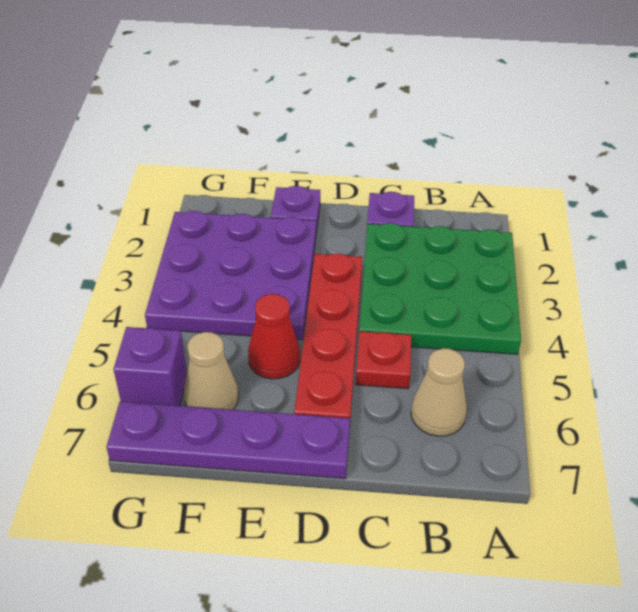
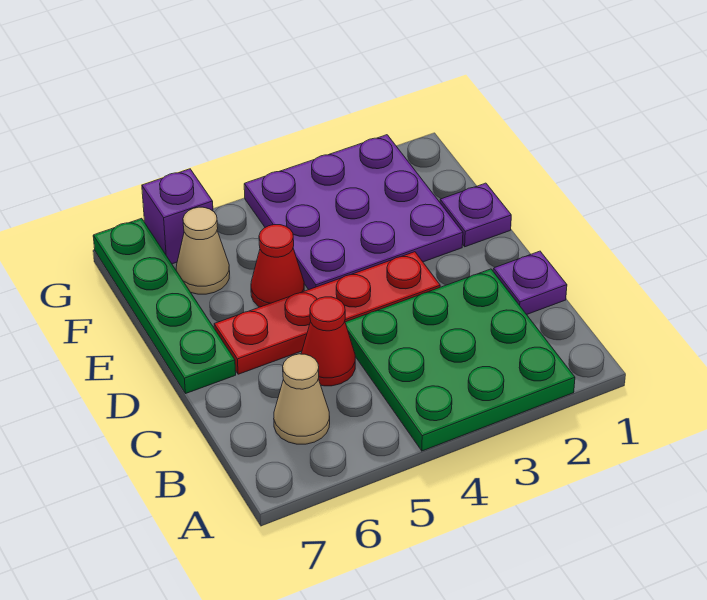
red plate C5 level 1 -> red cone C5 level 1
purple plate D7:G7 level 1 -> green plate D7:G7 level 1

